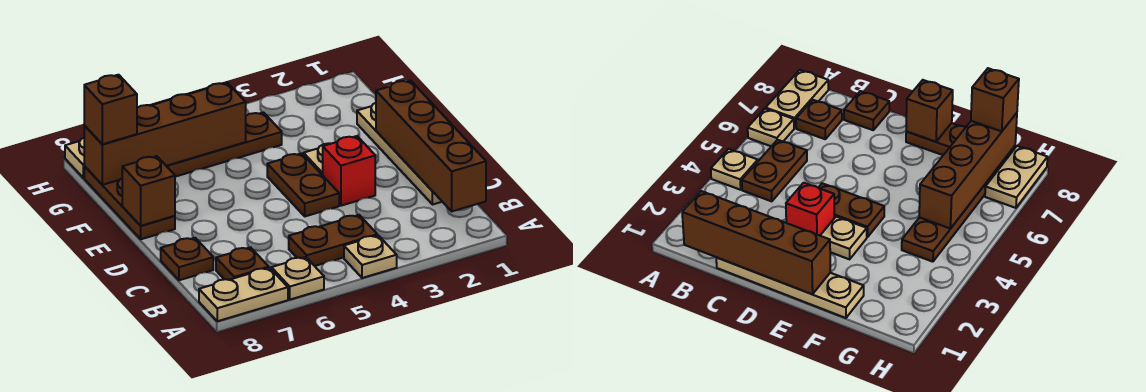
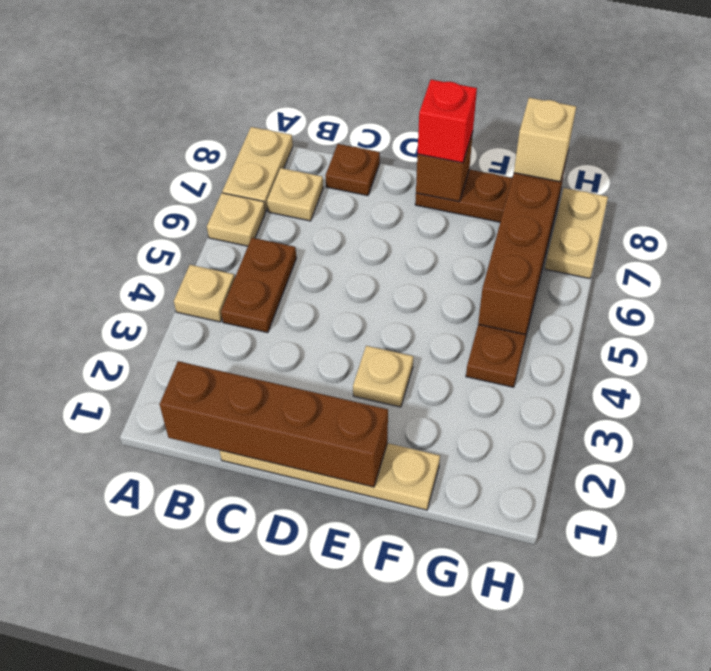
brown plate B7 level 1 -> tan plate B7 level 1
red brick D3 level 1 -> red brick E8 level 3
brown plate D4:E4 level 1 -> none
brown brick G8 level 3 -> tan brick G8 level 3

